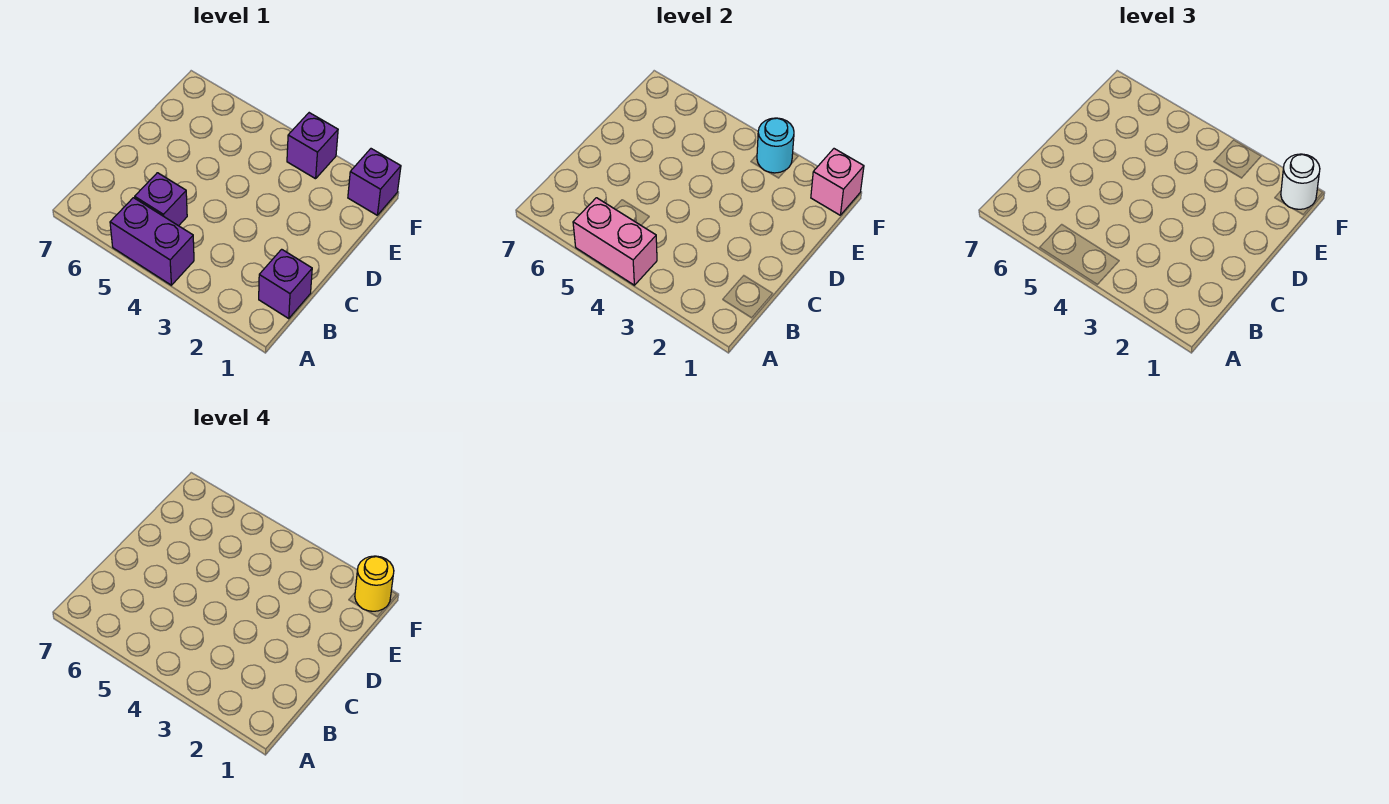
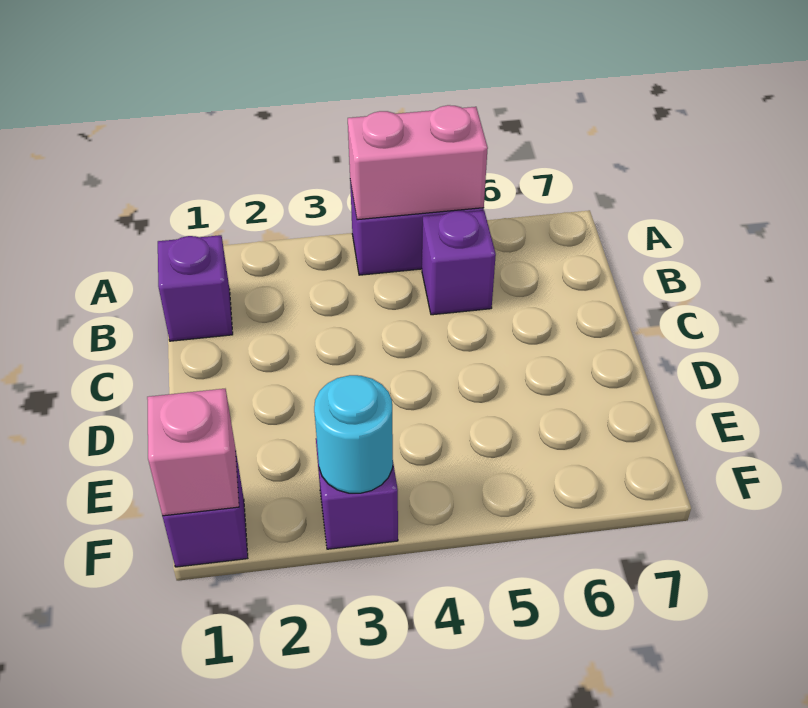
white round brick F1 level 3 -> none
yellow round brick F1 level 4 -> none

